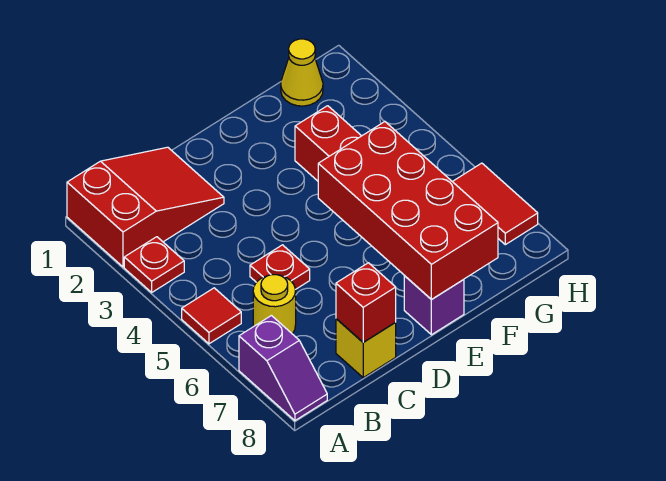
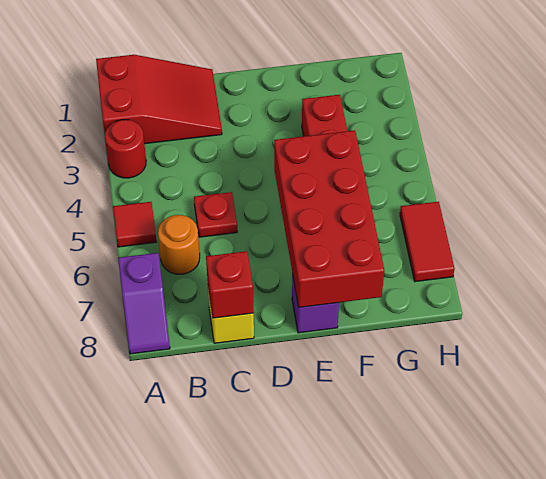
red plate A3 level 1 -> red round brick A3 level 1
yellow round brick B6 level 1 -> orange round brick B6 level 1
yellow cone G1 level 1 -> none

